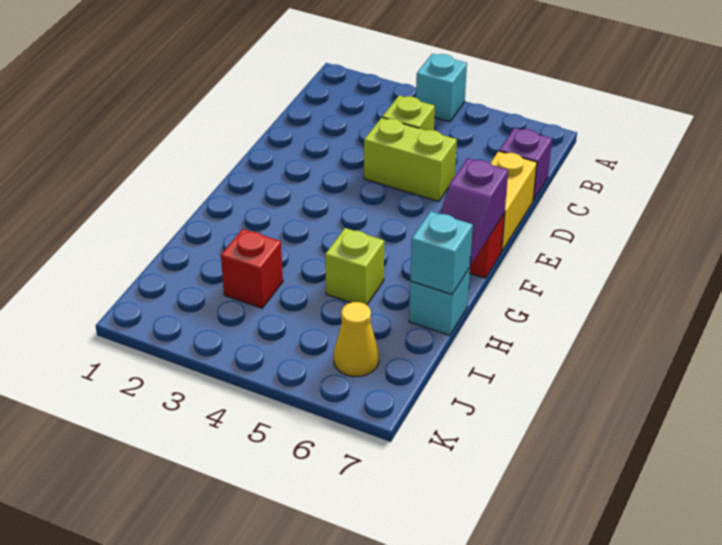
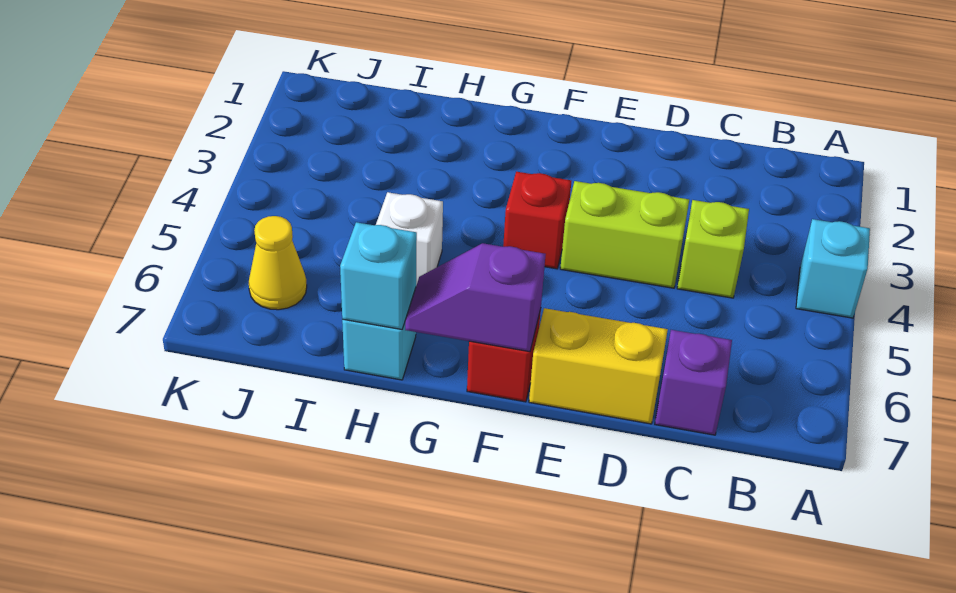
lime brick D4:D5 level 1 -> lime brick D4:E4 level 1
lime brick H5 level 1 -> white brick H5 level 1
red brick I3 level 1 -> red brick F4 level 1

